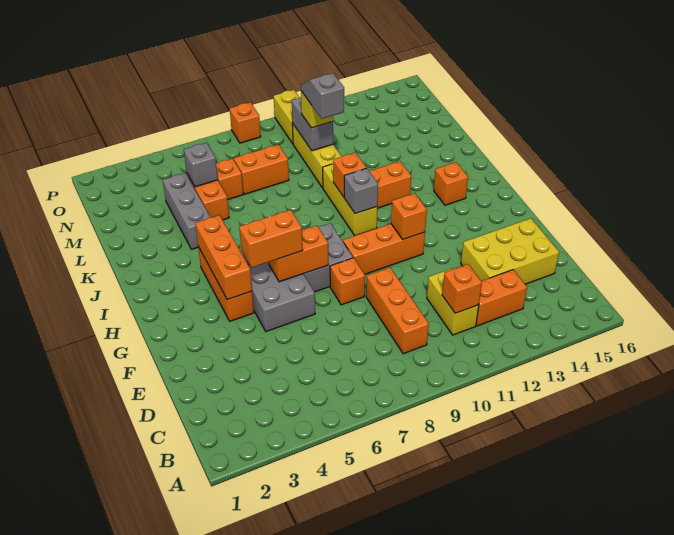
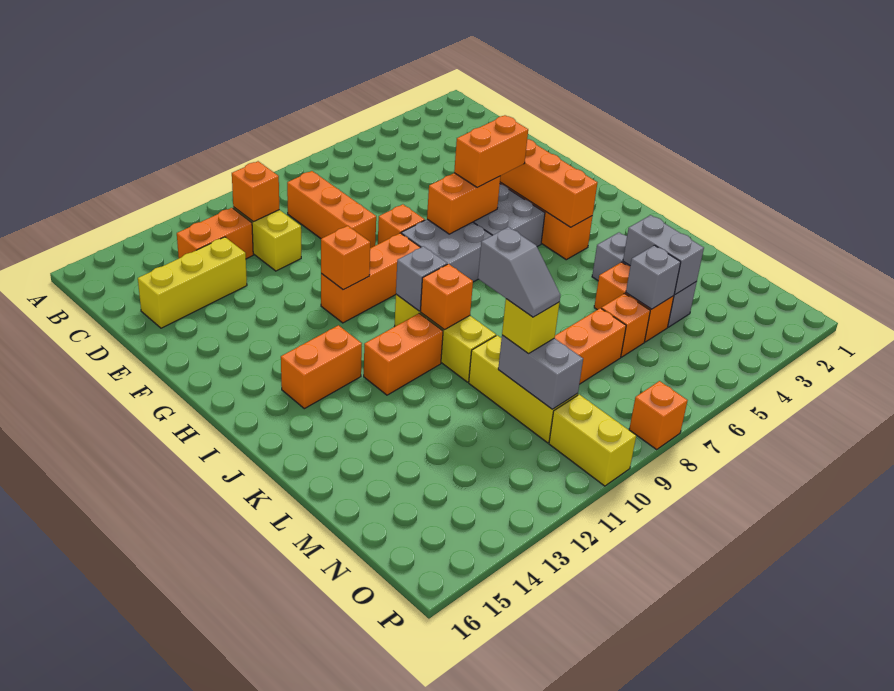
yellow brick D13:E15 level 1 -> yellow brick D13:D15 level 1
orange brick I14 level 1 -> orange brick I13:I14 level 1
none -> grey brick L4:M4 level 2

